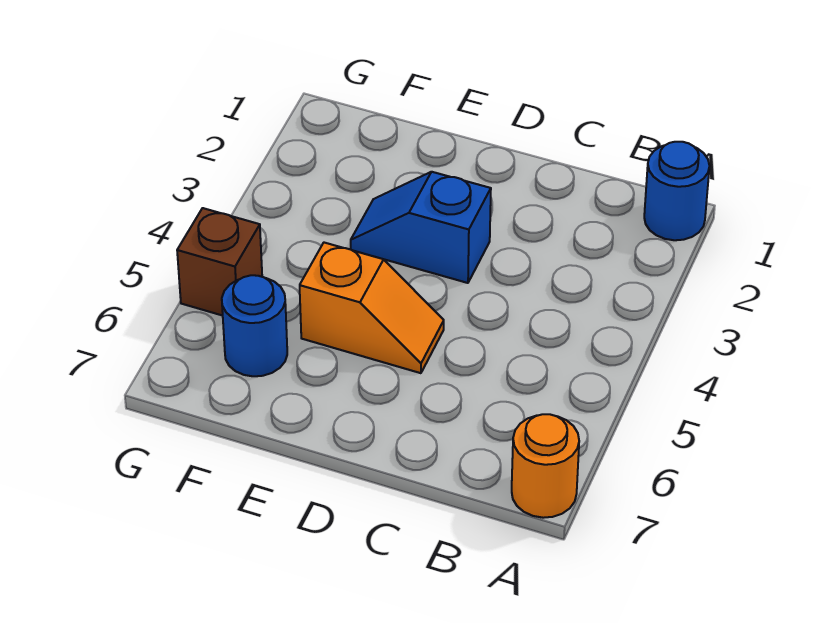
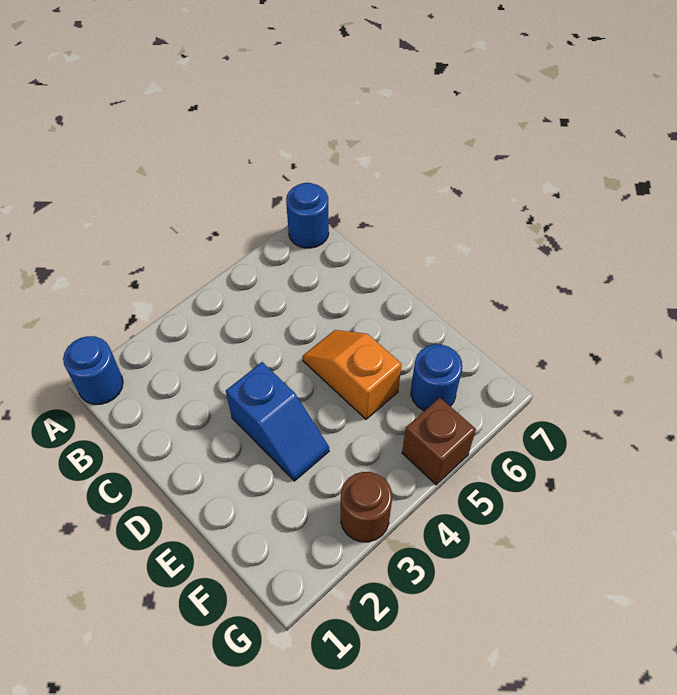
orange round brick A7 level 1 -> blue round brick A7 level 1
none -> brown round brick G3 level 1

